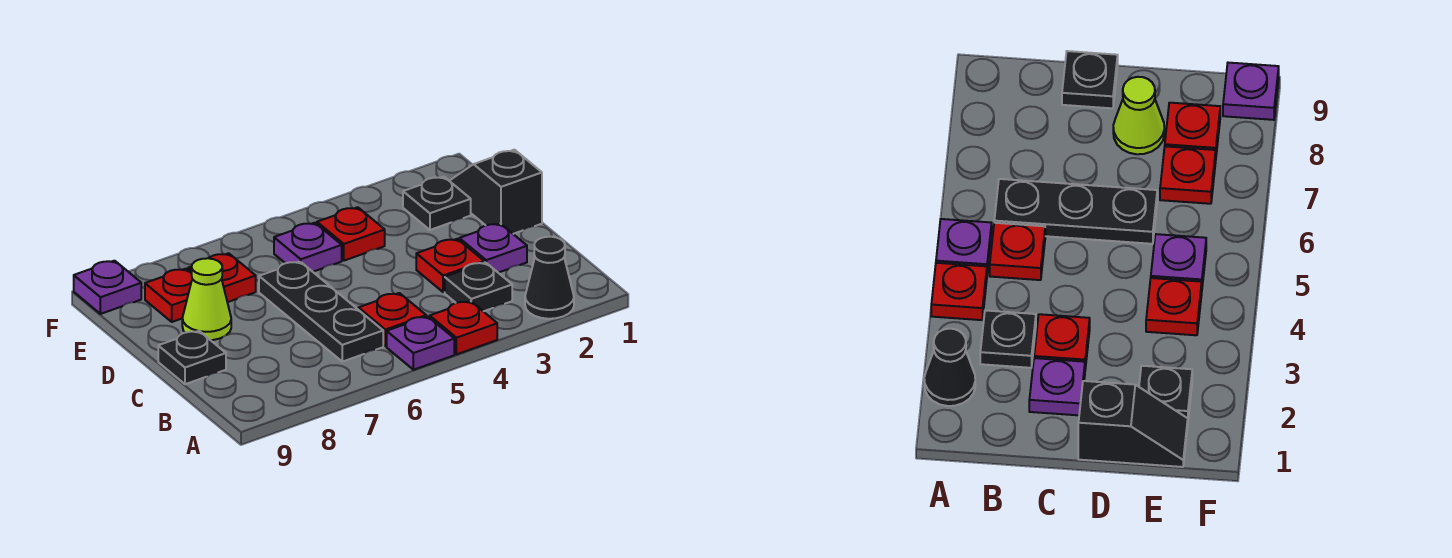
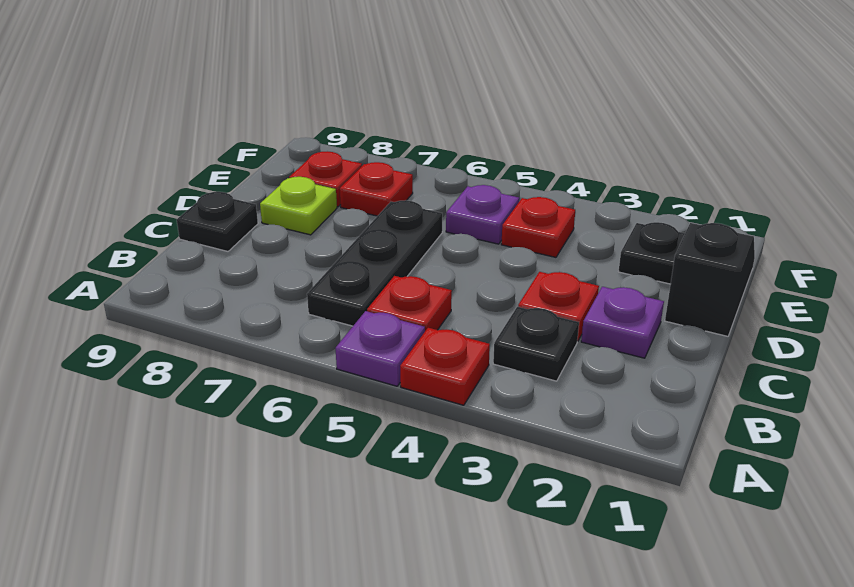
black cone A2 level 1 -> none
lime cone D8 level 1 -> lime plate D8 level 1
purple plate F9 level 1 -> none

